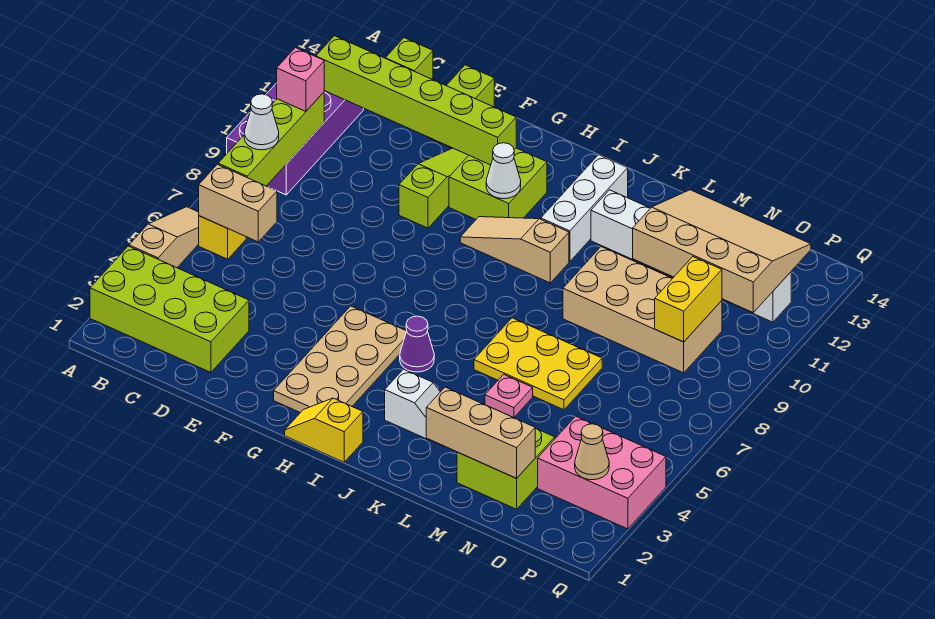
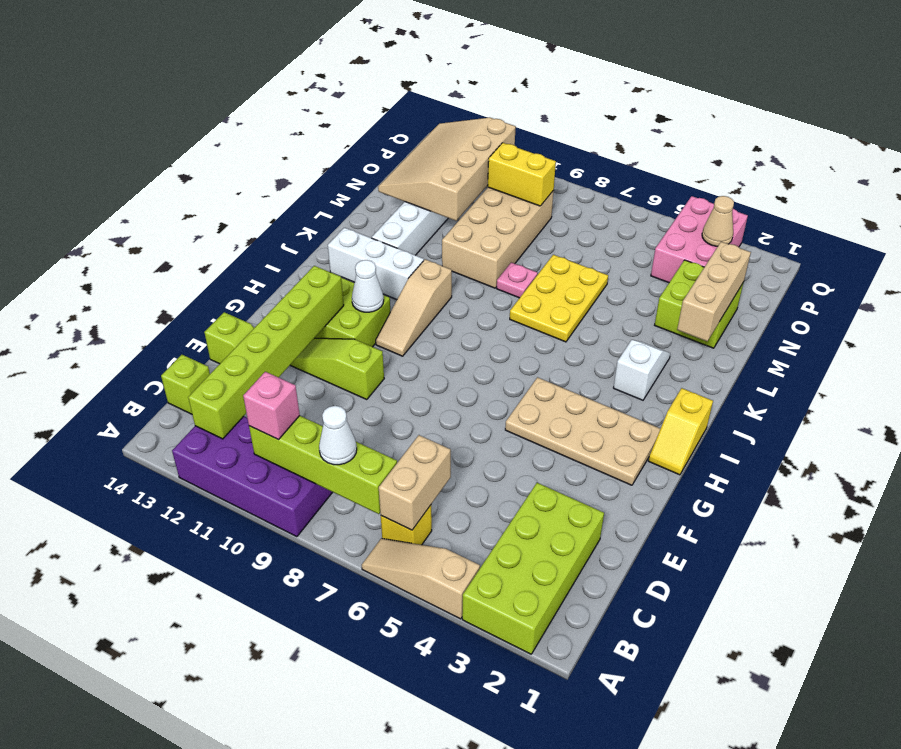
purple cone I5 level 1 -> none
pink plate L5 level 1 -> pink plate L8 level 1

